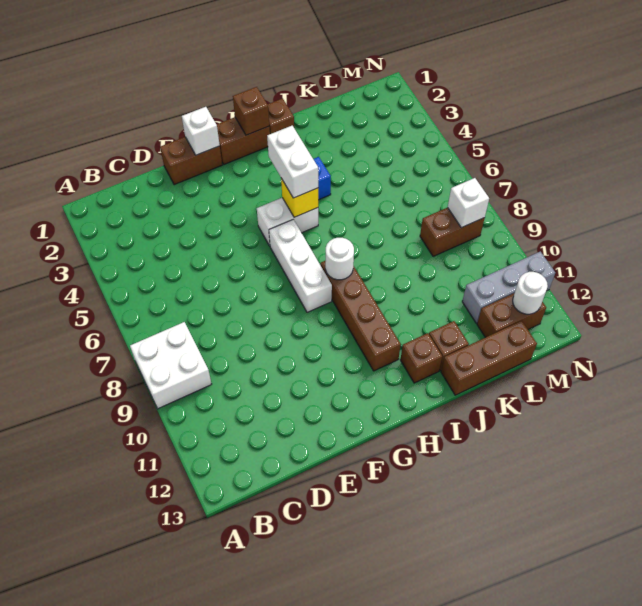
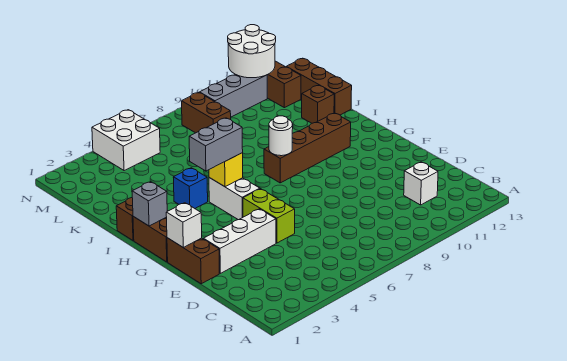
white brick A8:B9 level 1 -> white brick M4:N5 level 1
none -> lime brick E5:F5 level 1
white brick G6:G8 level 1 -> white brick E2:E4 level 1
brown brick H1 level 2 -> grey brick H1 level 2
white brick H4:H5 level 3 -> grey brick H4:H5 level 3
brown brick I12 level 1 -> none
grey brick L11:N11 level 1 -> grey brick M9:M11 level 1
white brick M8 level 2 -> white brick C11 level 1
white round brick M12 level 2 -> white round brick M11:N12 level 2

